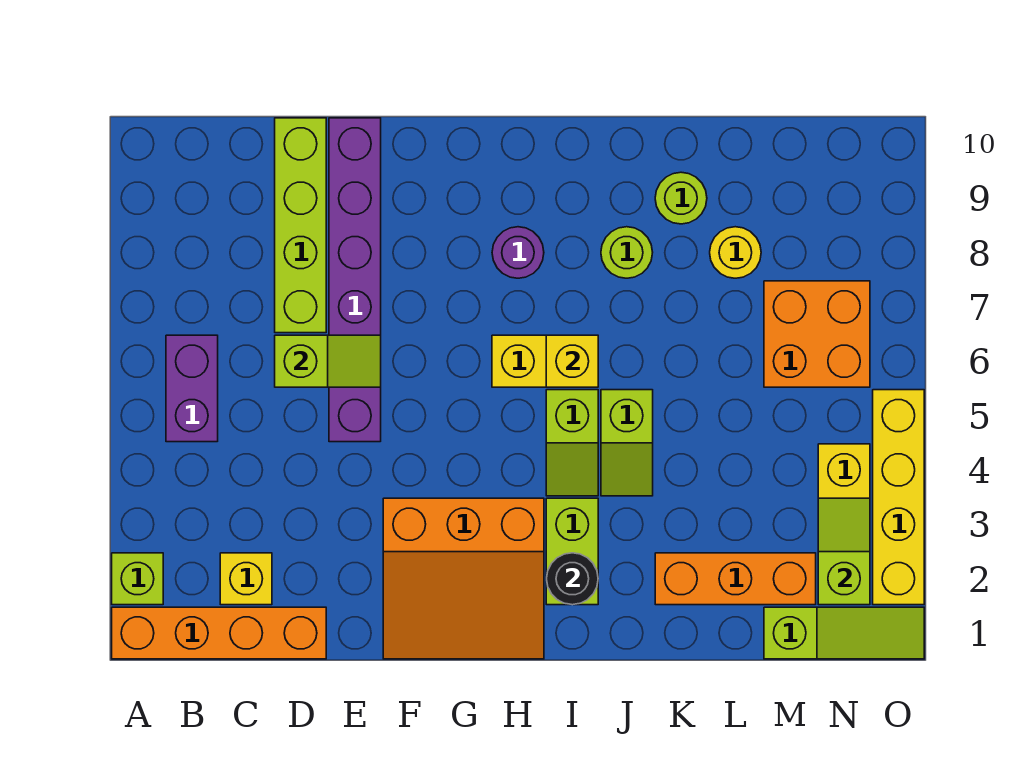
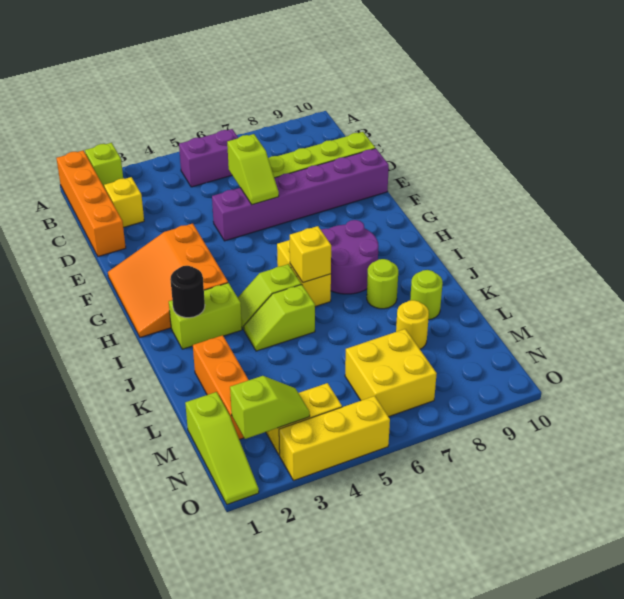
purple round brick H8 level 1 -> purple round brick H7:I8 level 1
orange brick M6:N7 level 1 -> yellow brick M6:N7 level 1
yellow brick O2:O5 level 1 -> yellow brick O3:O5 level 1

